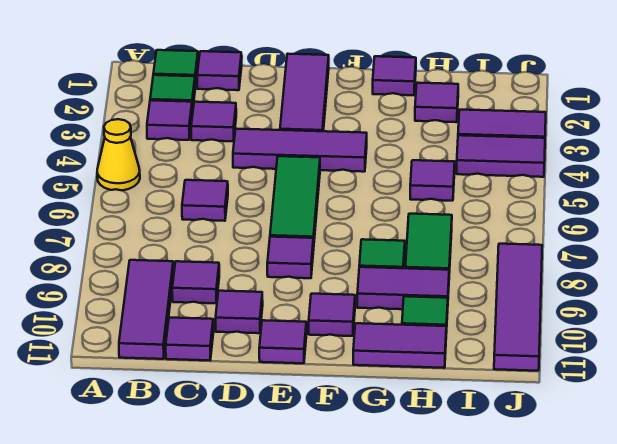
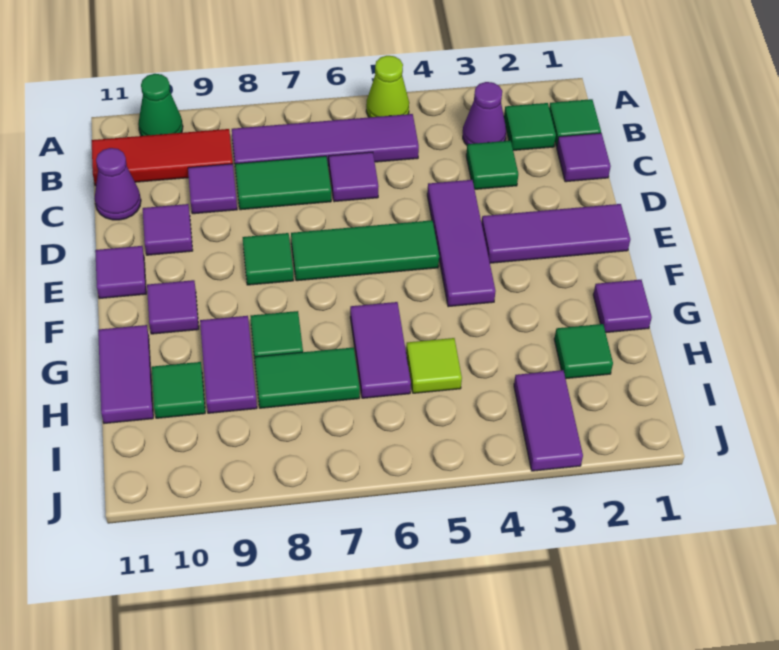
yellow cone A5 level 1 -> lime cone A5 level 1
none -> green cone A10 level 1
purple tile B3 level 1 -> purple cone B3 level 1
purple tile B9:B11 level 1 -> red tile B9:B11 level 1
purple tile C3 level 1 -> green tile C3 level 1
none -> green tile C7:C8 level 1
purple tile C11 level 1 -> purple cone C11 level 1
purple tile E8 level 1 -> green tile E8 level 1
purple tile H2 level 1 -> green tile H2 level 1
purple tile H5 level 1 -> lime tile H5 level 1
purple tile I4:J4 level 1 -> purple tile G6:H6 level 1
purple tile J8:J11 level 1 -> purple tile B5:B8 level 1

